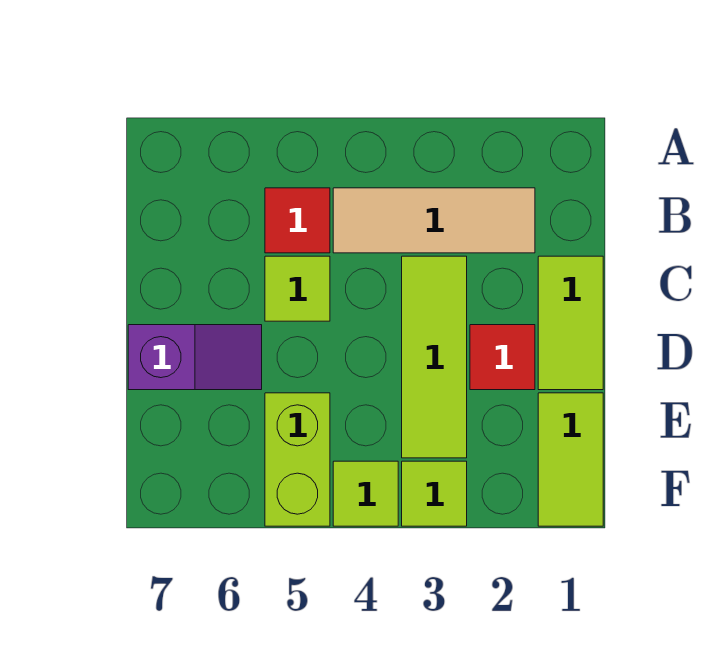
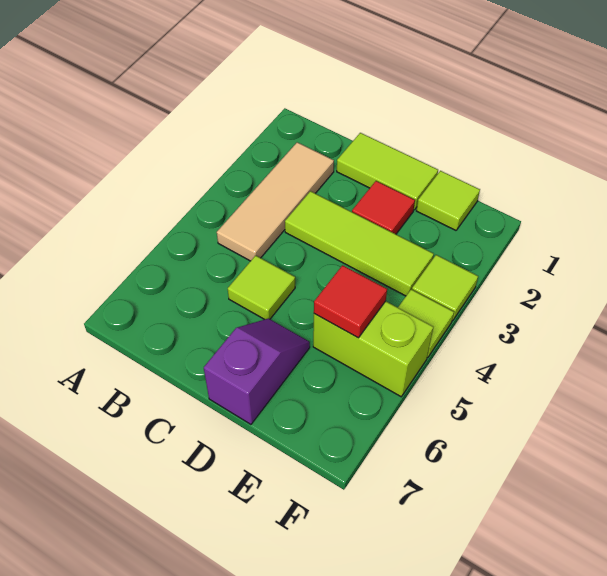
red tile B5 level 1 -> red tile E5 level 2
lime tile E1:F1 level 1 -> lime tile E1 level 1

